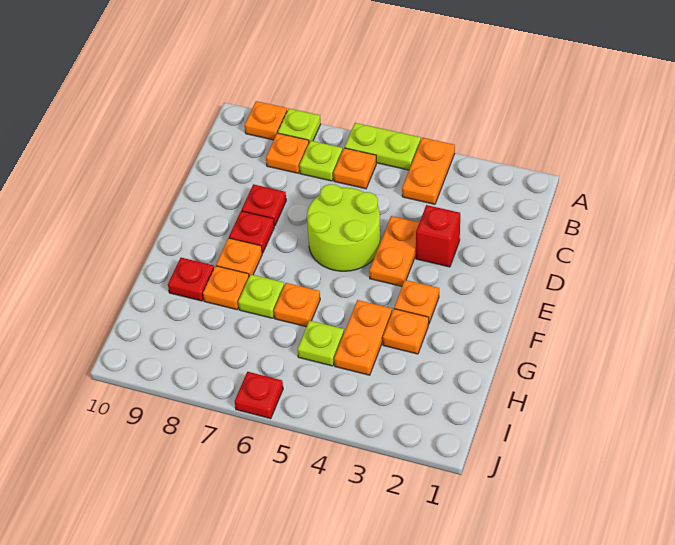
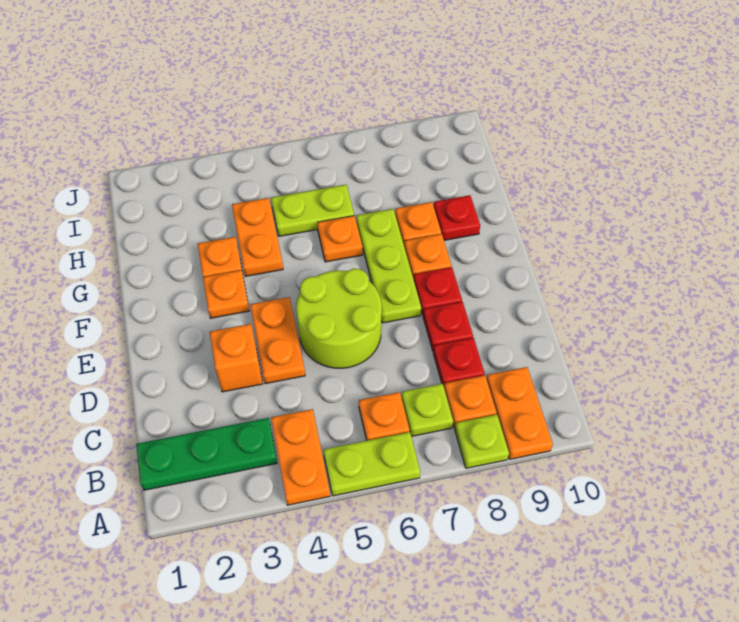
orange plate A9 level 1 -> orange plate A9:B9 level 1
none -> green plate B1:B3 level 1
red brick D3 level 1 -> orange brick D3 level 1
lime plate G7 level 1 -> lime plate E7:G7 level 1
lime plate H5 level 1 -> lime plate H5:H6 level 1
red plate J6 level 1 -> red plate C8 level 1

